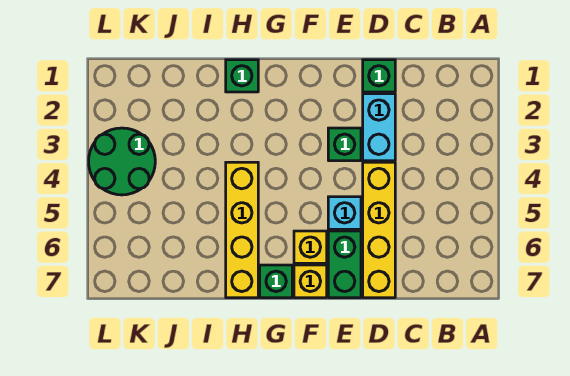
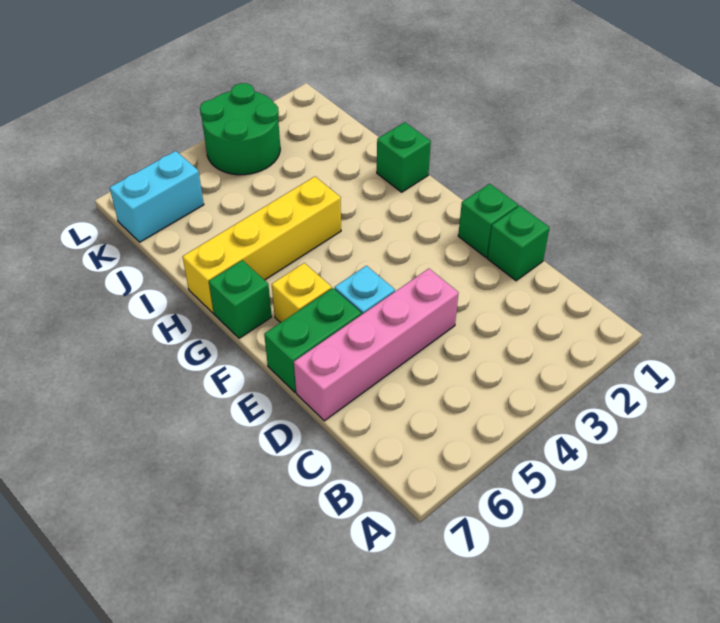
cyan brick D2:D3 level 1 -> cyan brick K6:K7 level 1
yellow brick D4:D7 level 1 -> pink brick D4:D7 level 1
green brick E3 level 1 -> green brick E1 level 1
yellow brick F7 level 1 -> none

